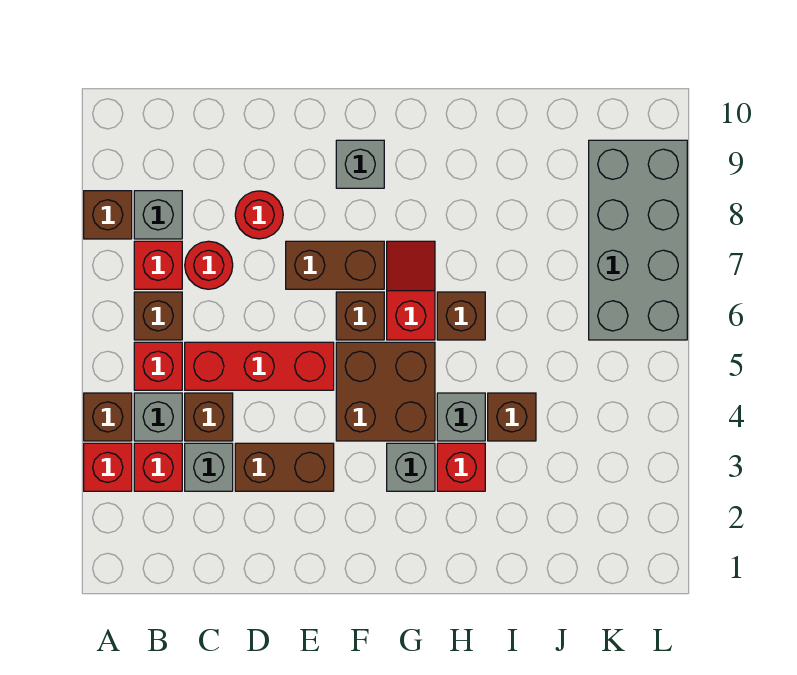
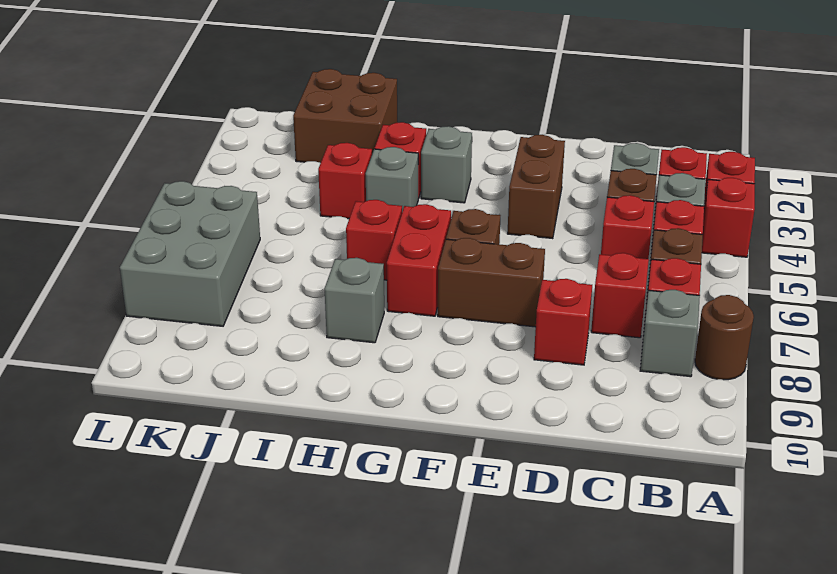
brown brick A4 level 1 -> red brick A4 level 1
brown brick A8 level 1 -> brown round brick A8 level 1
red brick C5:E5 level 1 -> red brick C5 level 1
red round brick C7 level 1 -> red brick C7 level 1
brown brick D3:E3 level 1 -> brown brick E3:E4 level 1
red round brick D8 level 1 -> red brick D8 level 1
brown brick F4:G5 level 1 -> brown brick I1:J2 level 1
grey brick F9 level 1 -> grey brick H8 level 1
red slope G6:G7 level 1 top 6 -> red brick G6:G7 level 1
brown brick H6 level 1 -> red brick H6 level 1
brown brick I4 level 1 -> red brick I4 level 1
grey brick K6:L9 level 1 -> grey brick K6:L8 level 1

